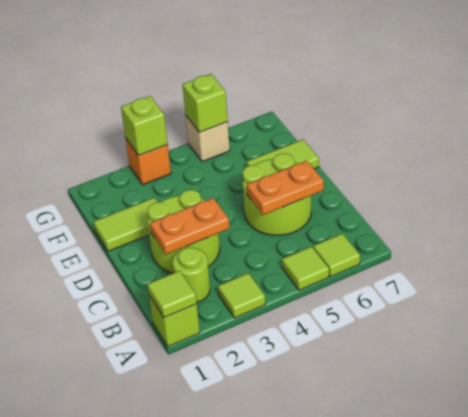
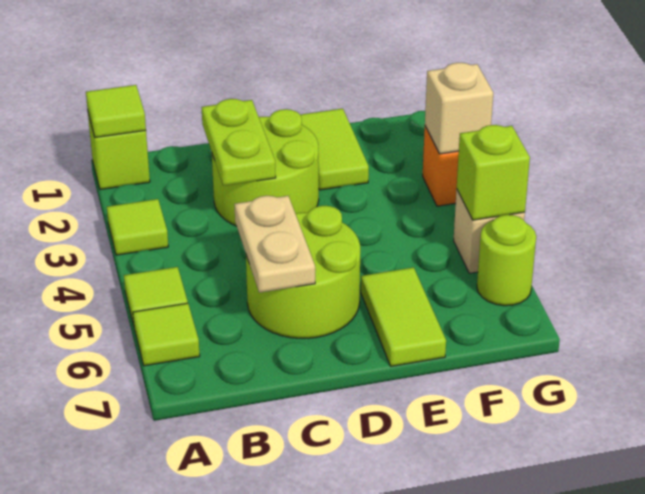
lime round brick B2 level 1 -> lime round brick G6 level 1
orange plate C2:C3 level 2 -> lime plate C2:C3 level 2
orange plate C5:C6 level 2 -> tan plate C5:C6 level 2
lime brick G3 level 2 -> tan brick G3 level 2

